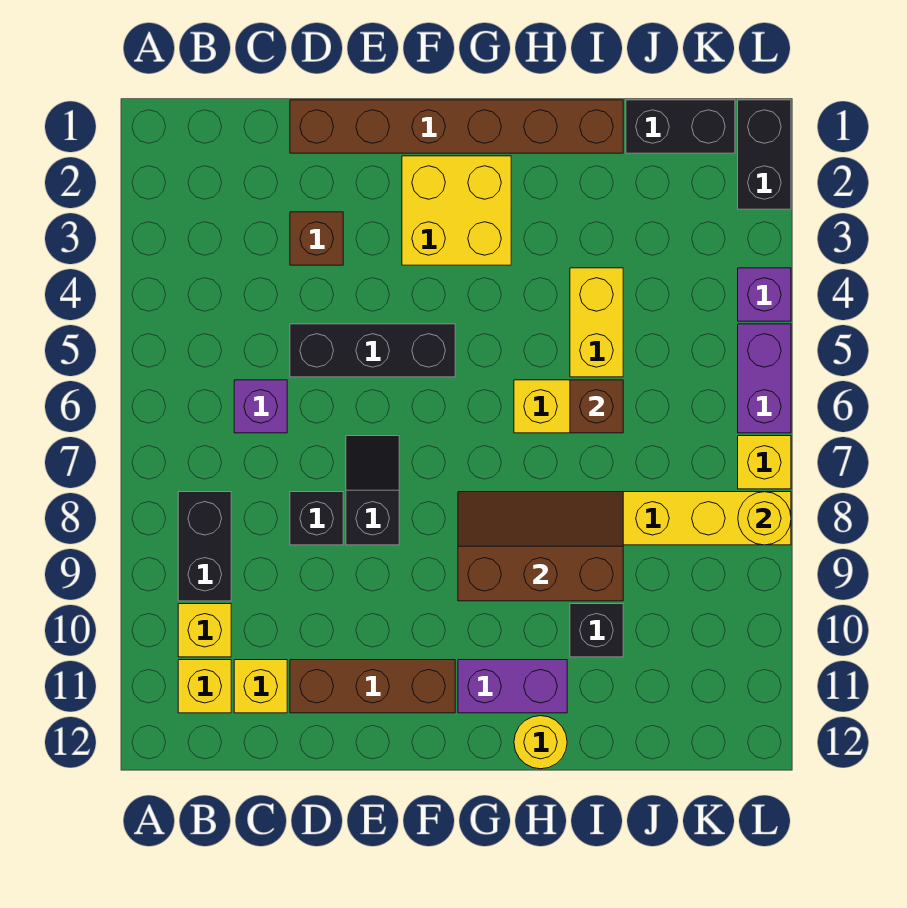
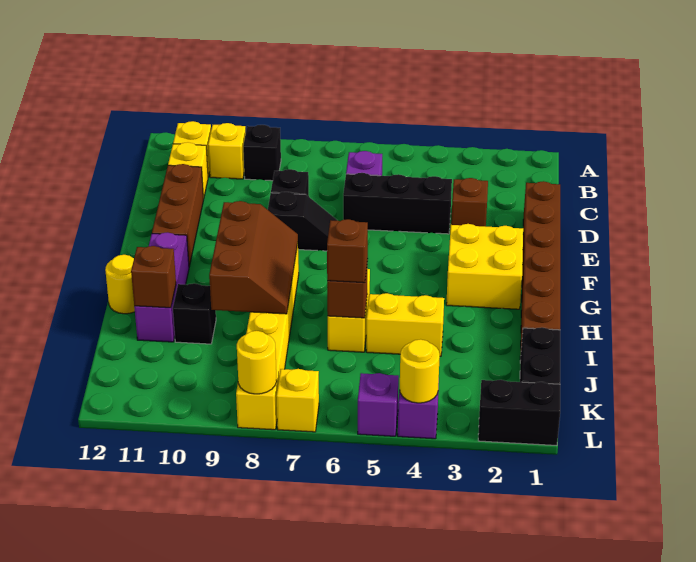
black brick B8:B9 level 1 -> black brick B9 level 1
black brick D5:F5 level 1 -> black brick D4:D6 level 1
purple brick G11:H11 level 1 -> purple brick G11:I11 level 1
none -> brown brick I6 level 3
none -> brown brick I11 level 2
none -> yellow round brick L4 level 2
purple brick L5:L6 level 1 -> purple brick L5 level 1

